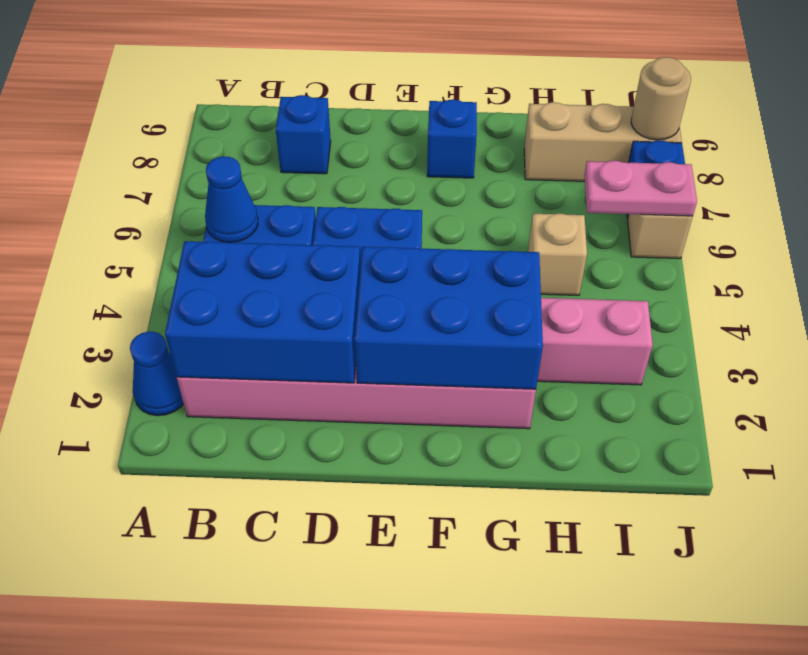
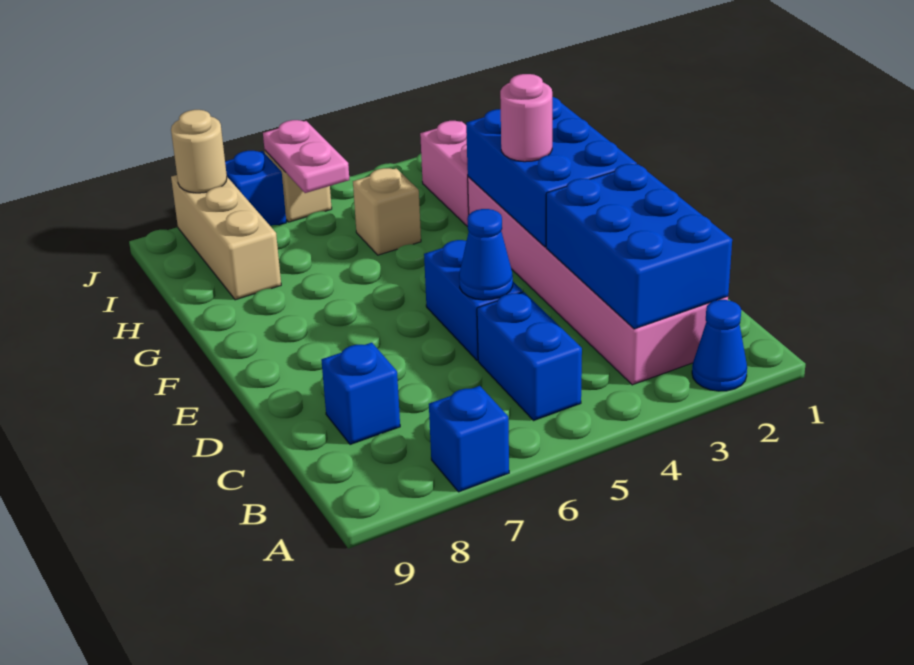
blue cone B5 level 2 -> blue cone D5 level 2
none -> pink round brick F3 level 3
blue brick F8 level 1 -> blue brick A7 level 1

